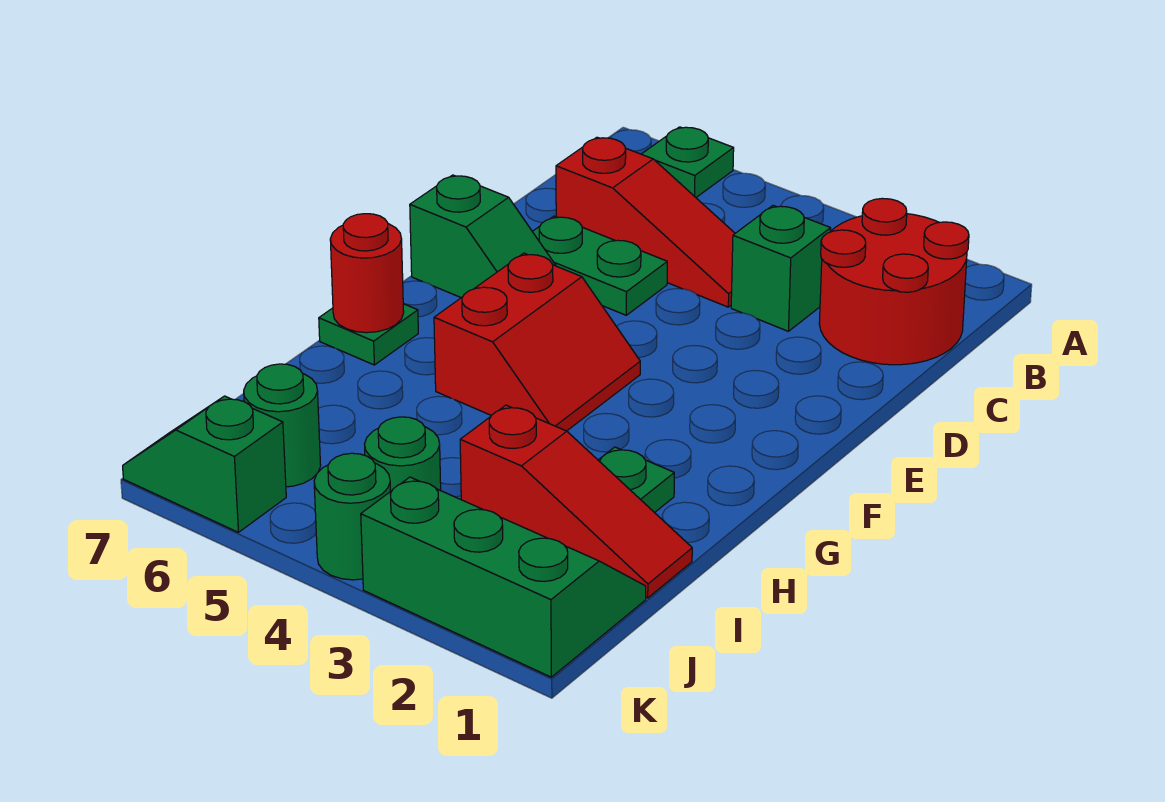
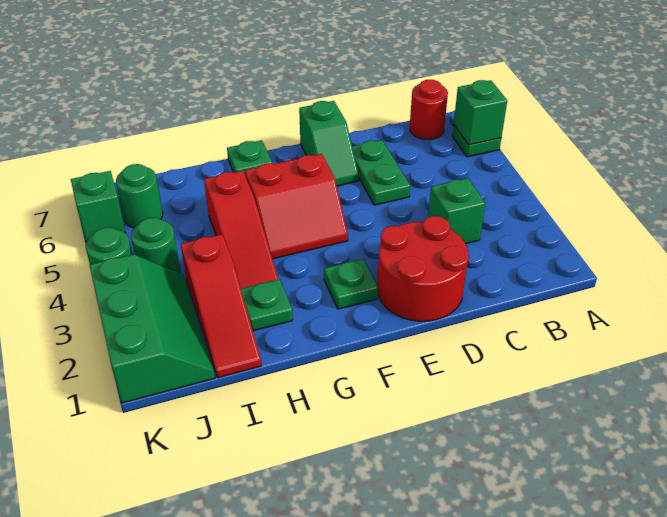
none -> green brick A6 level 2
red round brick B1:C2 level 1 -> red round brick D1:E2 level 1
red slope C4:C6 level 1 top 6 -> red slope H3:H5 level 1 top 5
none -> green plate F2 level 1
red round brick G7 level 2 -> red round brick B7 level 1

